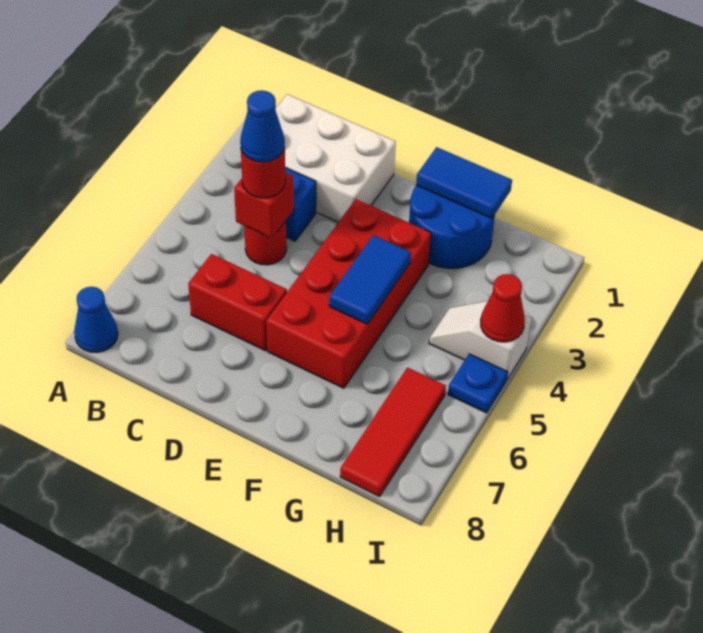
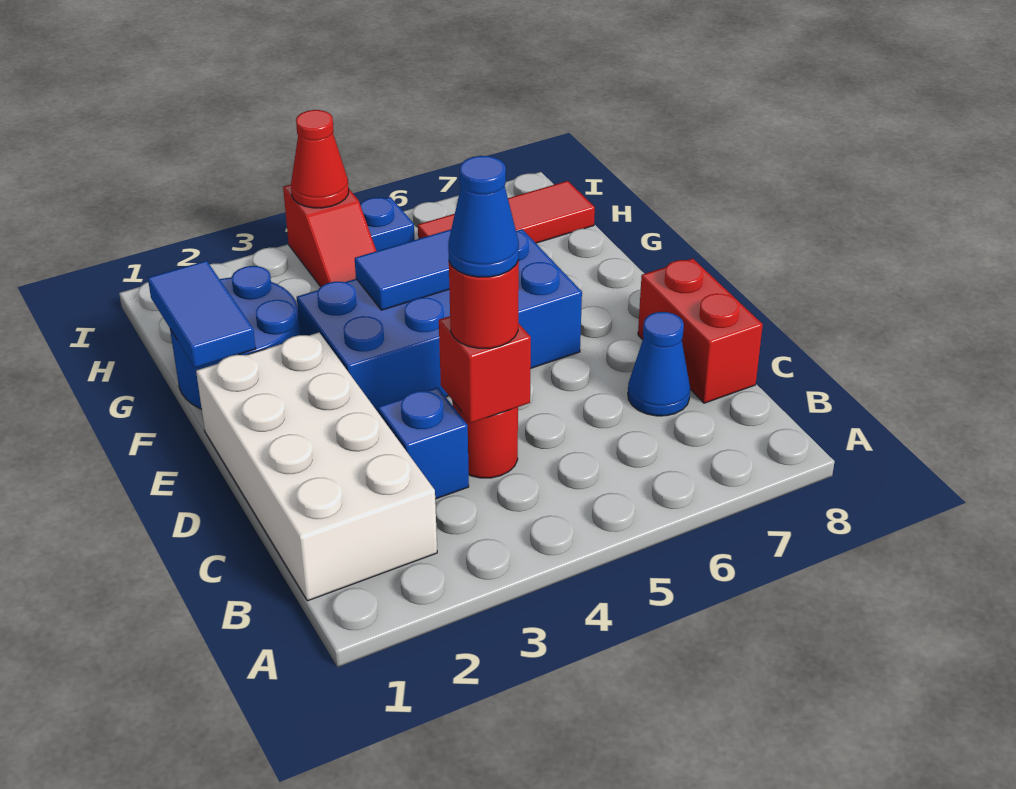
blue cone A8 level 1 -> blue cone C7 level 1
white brick B1:D2 level 1 -> white brick B1:E2 level 1
red brick C6:D6 level 1 -> red brick C8:D8 level 1
red brick E3:F6 level 1 -> blue brick E3:F6 level 1
white slope H4:I4 level 1 top I -> red slope H4:I4 level 1 top I

